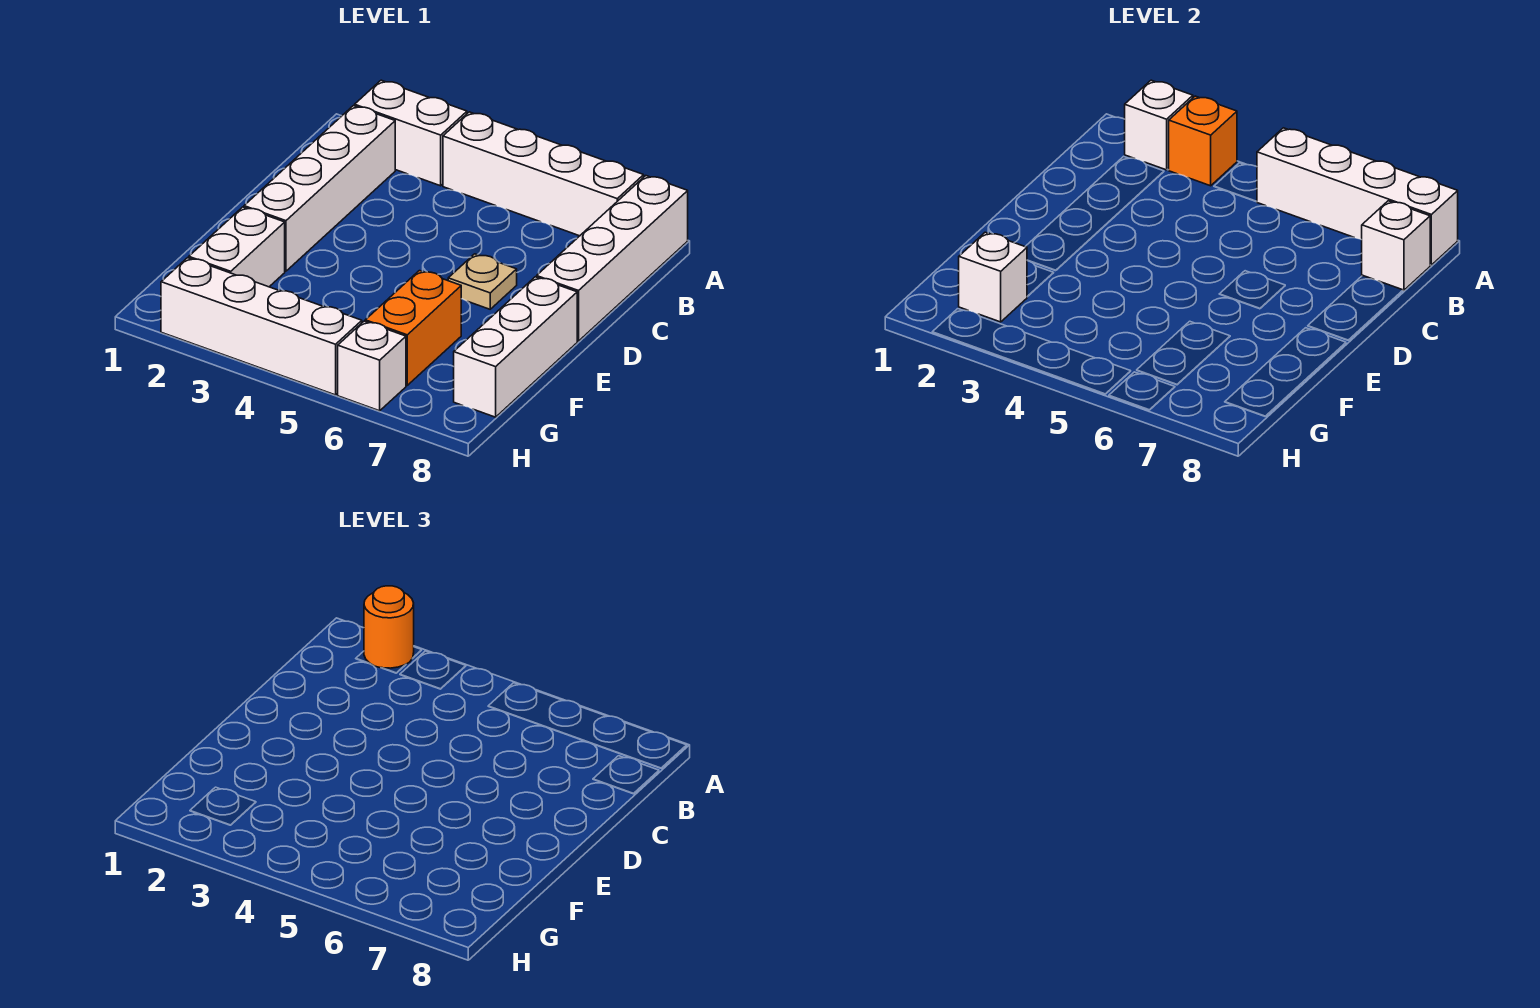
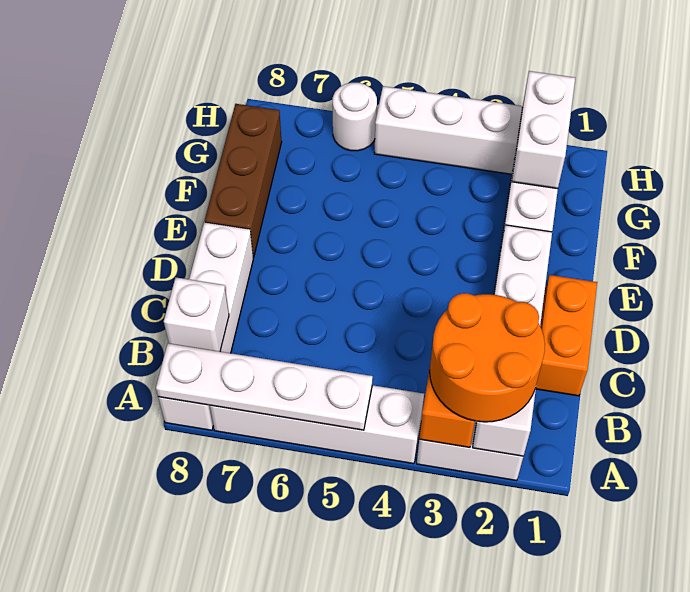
orange round brick A2 level 3 -> orange round brick A2:B3 level 3
white brick A5:A8 level 2 -> white plate A5:A8 level 2
tan plate D6 level 1 -> none
white brick E8:G8 level 1 -> brown brick E8:G8 level 1
orange brick F6:G6 level 1 -> orange brick C1:D1 level 1
white brick G2 level 2 -> white brick G2:H2 level 2
white brick H6 level 1 -> white round brick H6 level 1

